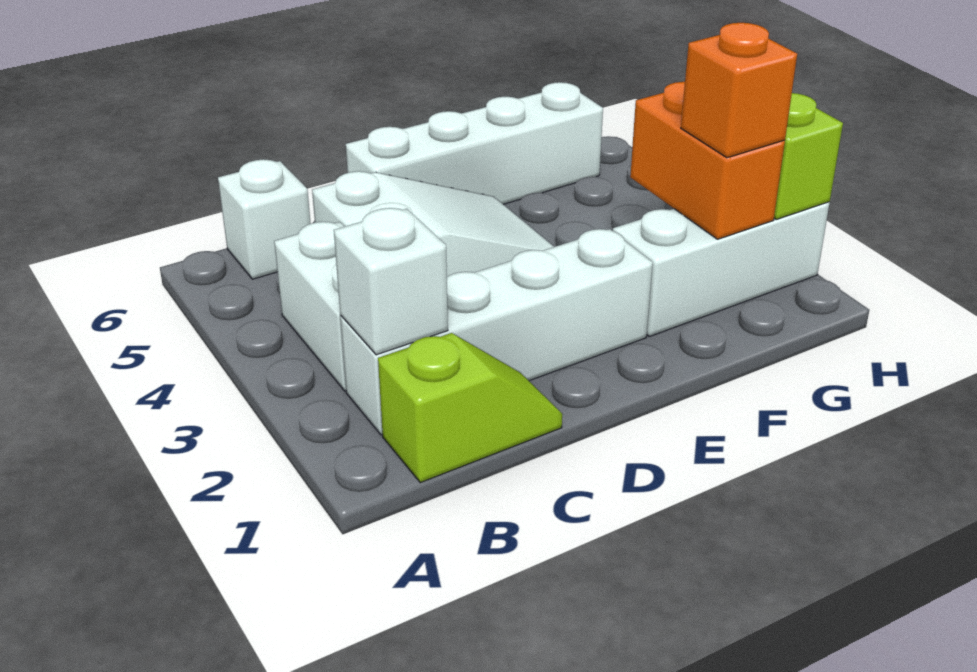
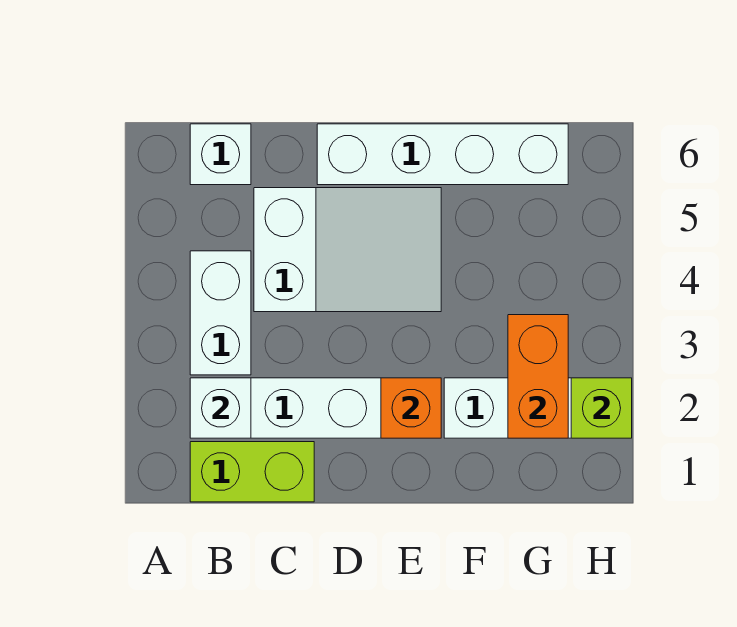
lime slope B1:C1 level 1 top B -> lime brick B1:C1 level 1
orange brick G2 level 3 -> orange brick E2 level 2

